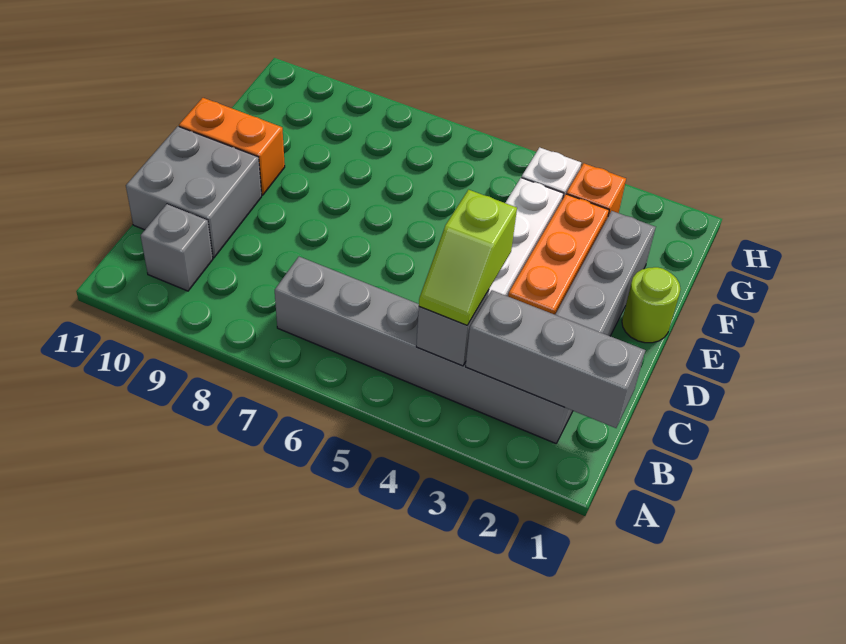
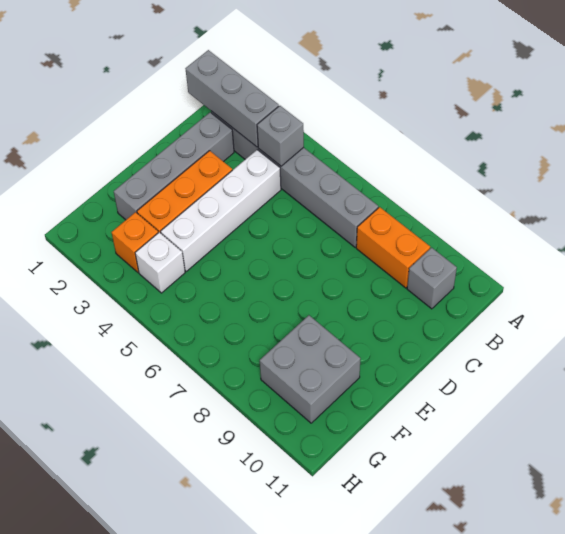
lime slope B4:C4 level 3 top C -> none
grey brick C10:D11 level 1 -> grey brick F9:G10 level 1
lime round brick E1 level 1 -> none
orange brick E10:E11 level 1 -> orange brick B8:B9 level 1

